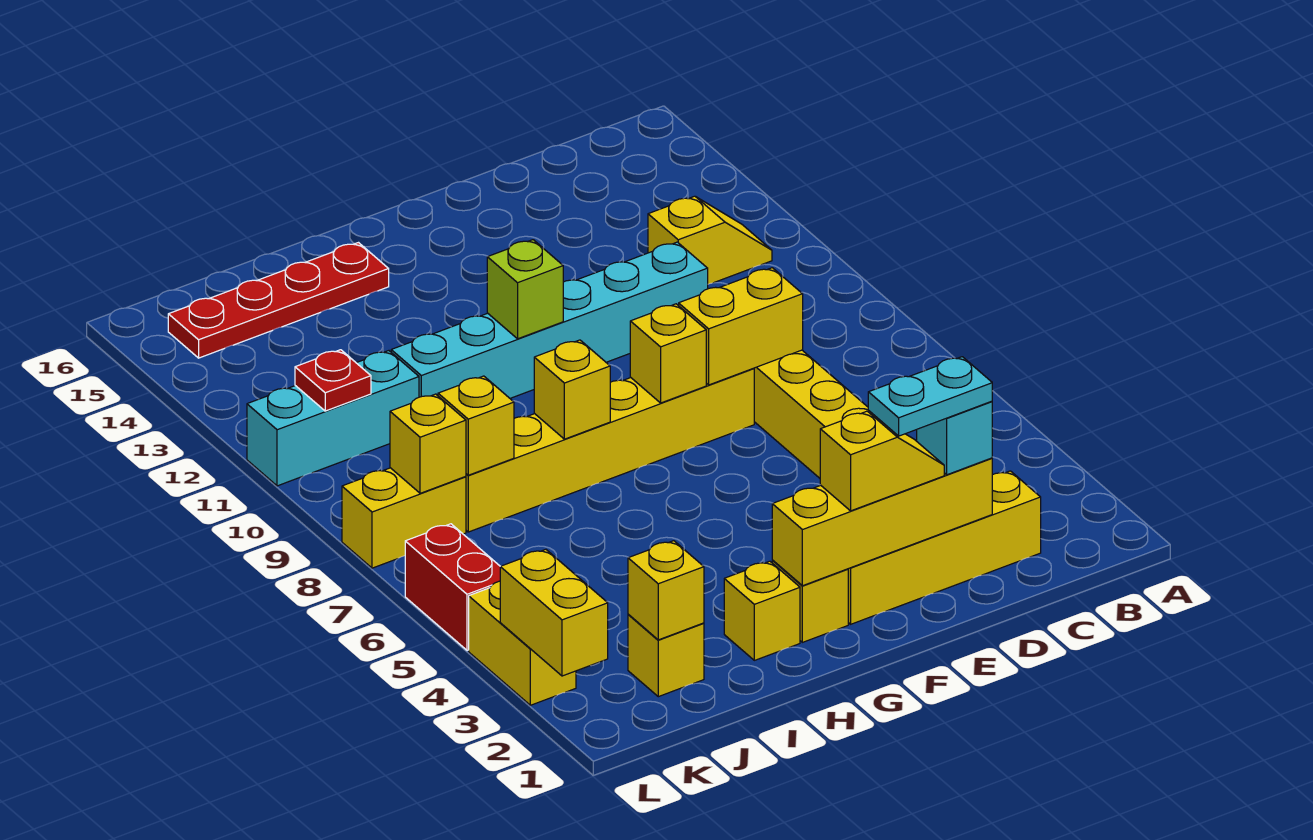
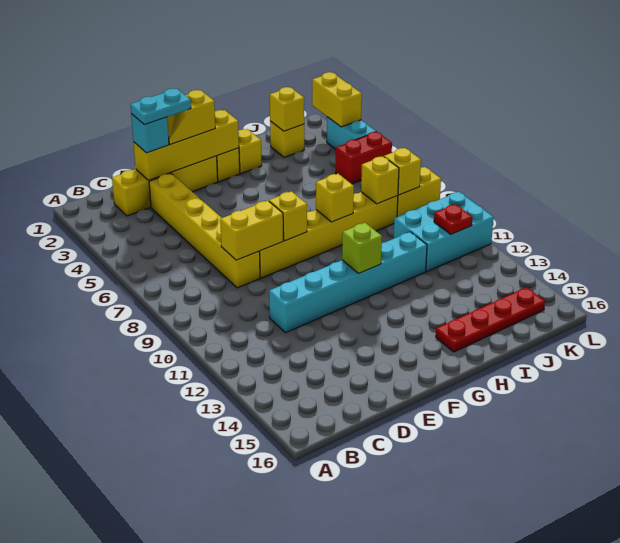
yellow slope B12:C12 level 1 top C -> none
cyan brick J11:L11 level 1 -> cyan brick J10:L11 level 1
yellow brick L3:L4 level 1 -> cyan brick L3:L4 level 1
red brick L5:L6 level 1 -> red brick K5:L5 level 1

